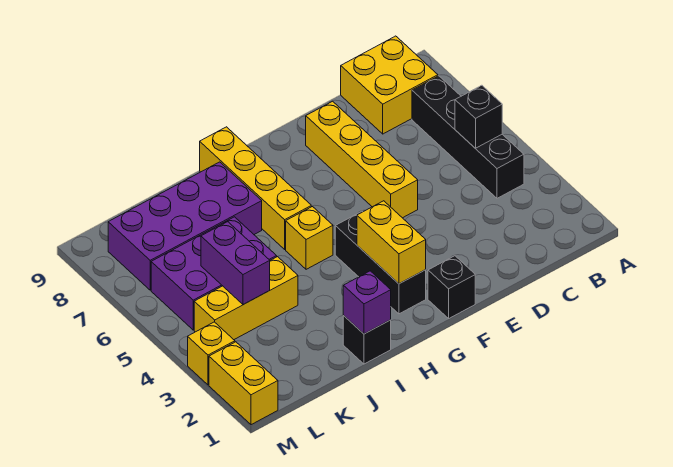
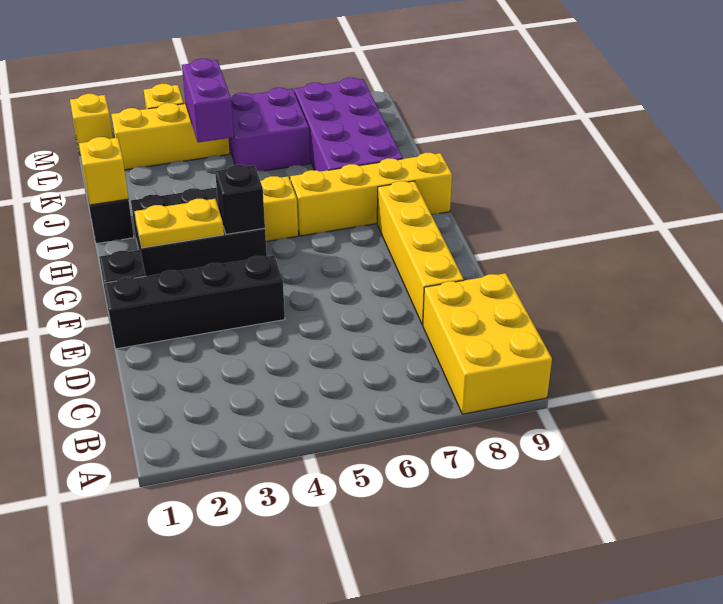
black brick B4:B7 level 1 -> black brick E1:E4 level 1
black brick B5 level 2 -> black brick G4 level 2
yellow brick B8:C9 level 1 -> yellow brick A8:C9 level 1
yellow brick E5:E8 level 1 -> yellow brick D8:G8 level 1
black brick G2:G4 level 1 -> black brick G2:H4 level 1
yellow brick G2:G3 level 2 -> yellow plate G2:G3 level 2
purple brick I1 level 2 -> yellow brick I1 level 2
yellow brick J4:L4 level 1 -> yellow brick L2:L4 level 1
purple brick J5:L6 level 1 -> purple brick K5:L6 level 1
purple brick K4:K5 level 2 -> purple brick K4:L4 level 2
yellow brick M1:M2 level 1 -> yellow brick M1 level 1

